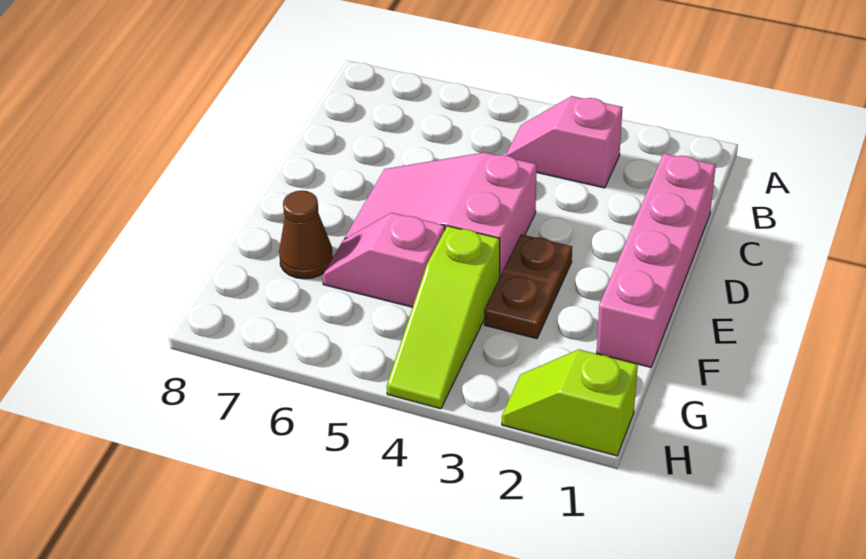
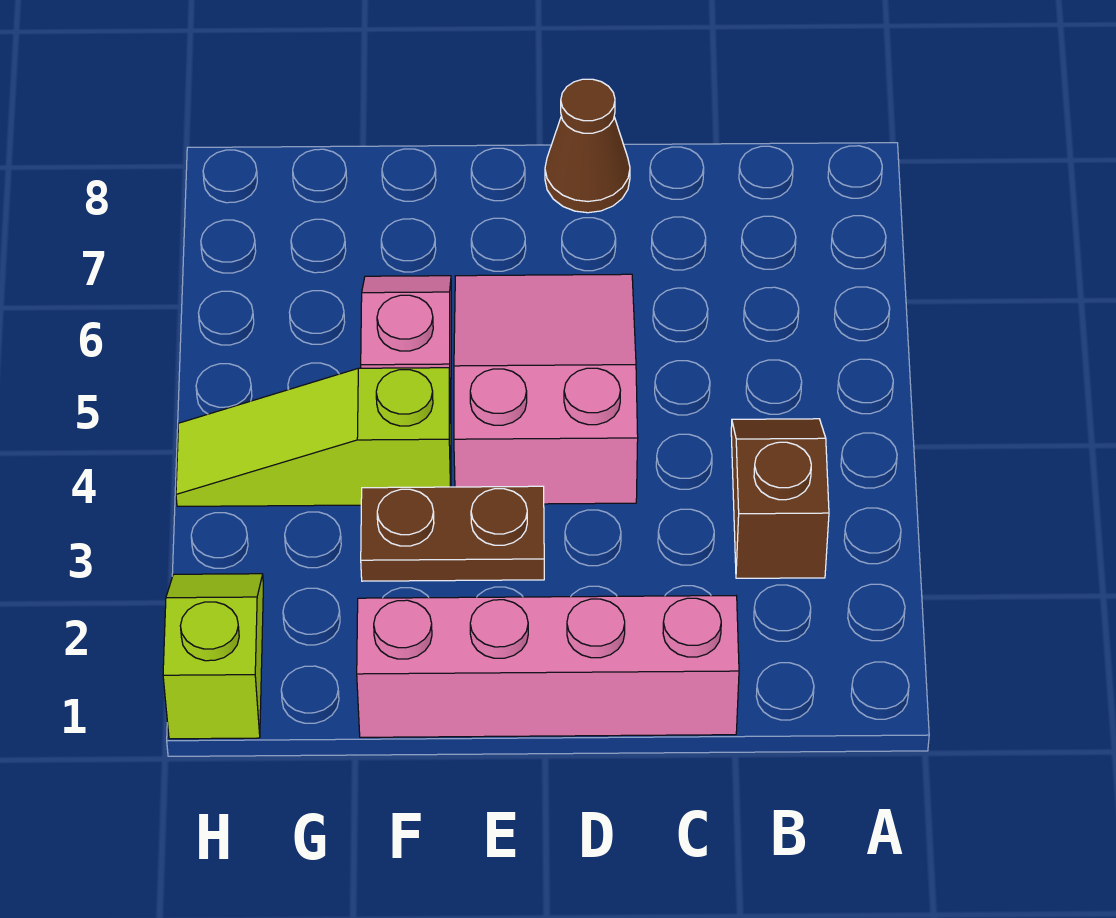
pink slope B3:B4 level 1 top 3 -> brown slope B3:B4 level 1 top 3
brown cone F7 level 1 -> brown cone D8 level 1

